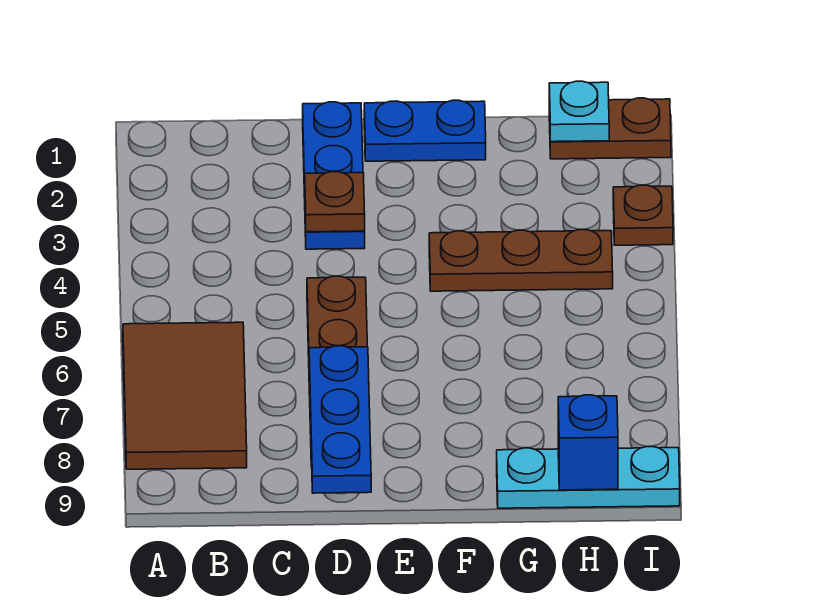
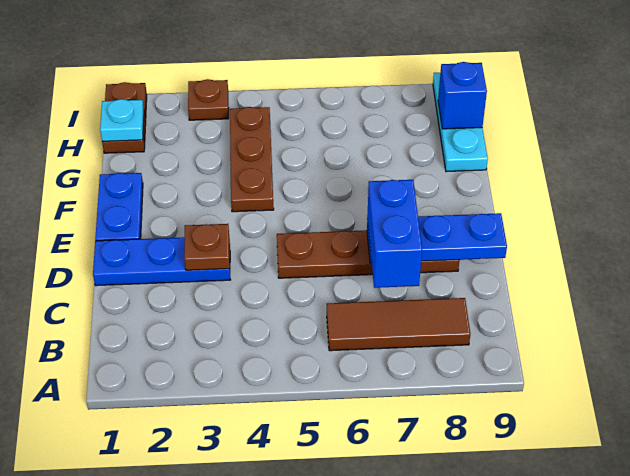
brown tile A6:B8 level 1 -> brown tile B6:B8 level 1
none -> blue brick C7:D7 level 3

